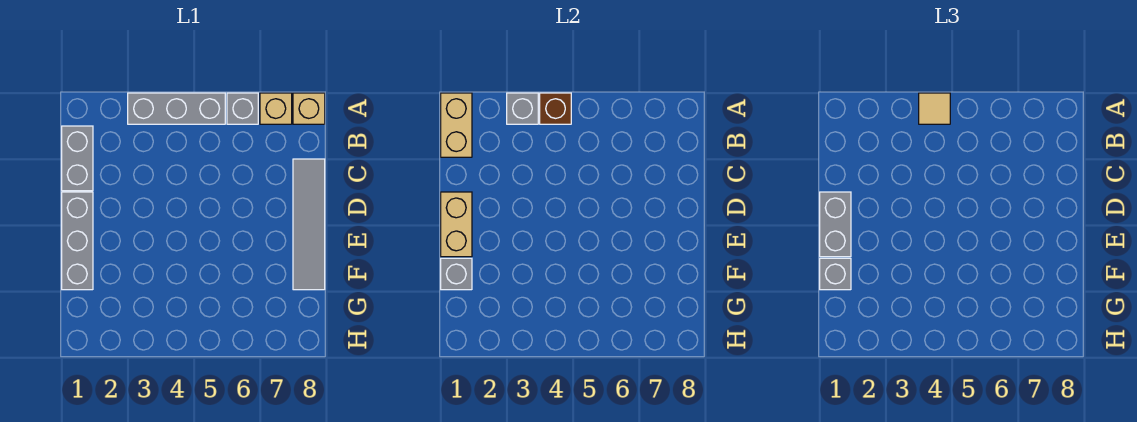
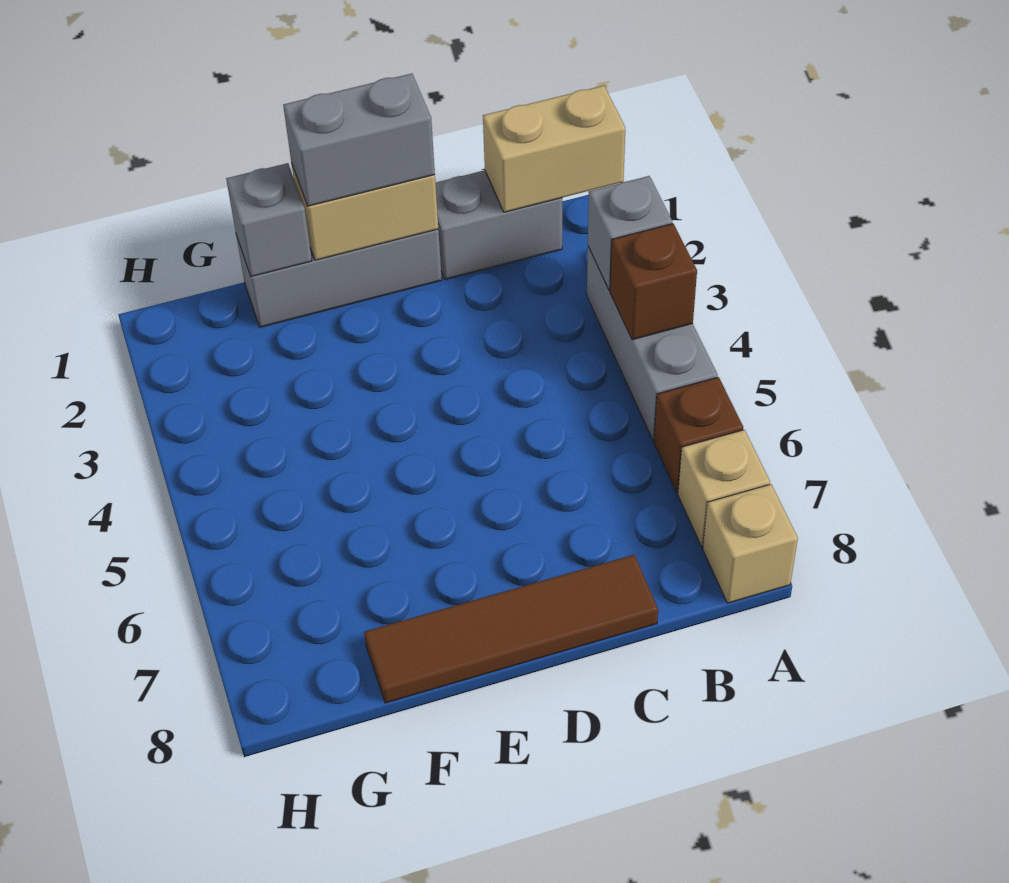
tan tile A4 level 3 -> none
grey brick A6 level 1 -> brown brick A6 level 1
grey tile C8:F8 level 1 -> brown tile C8:F8 level 1
grey brick F1 level 3 -> none

